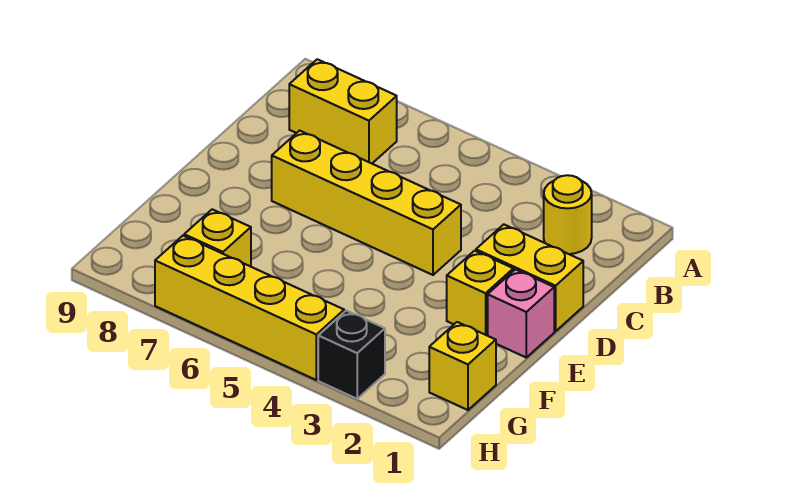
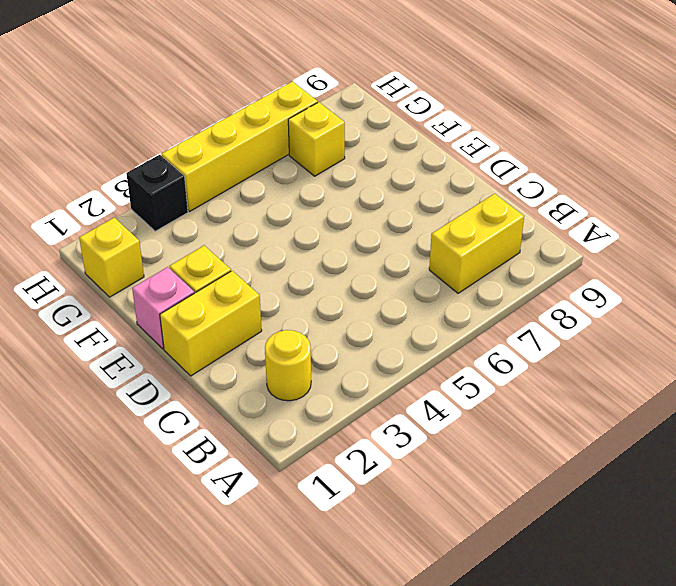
yellow brick D4:D7 level 1 -> none

